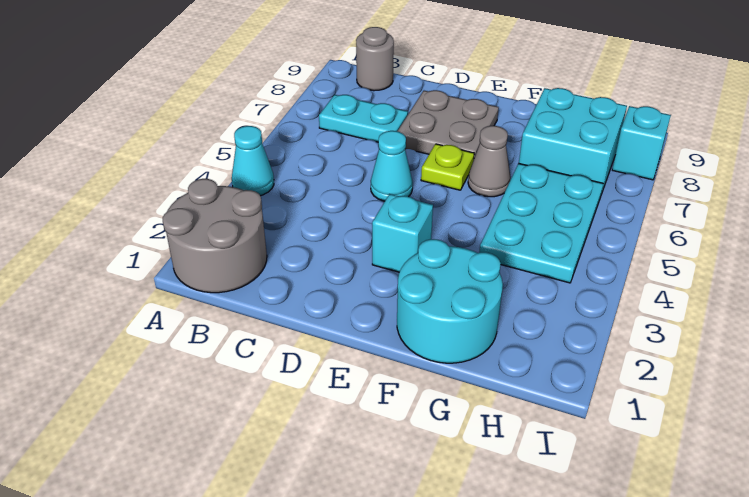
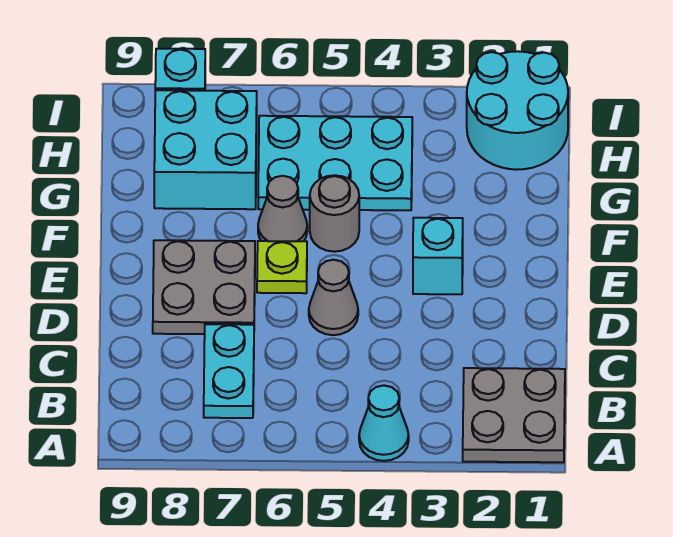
grey round brick A1:B2 level 1 -> grey plate A1:B2 level 1
grey round brick B9 level 1 -> grey round brick F5 level 1
cyan cone D5 level 1 -> grey cone D5 level 1
cyan round brick F1:G2 level 1 -> cyan round brick H1:I2 level 1

